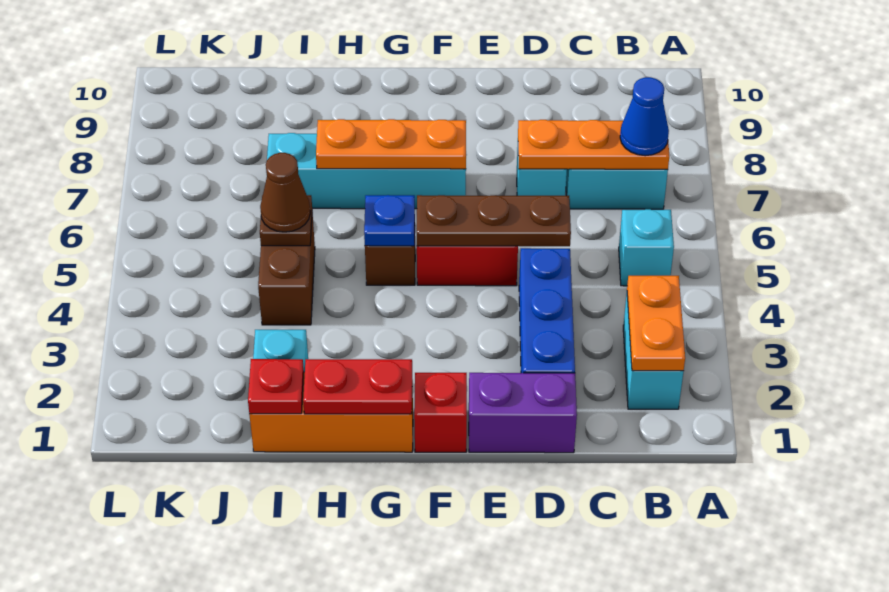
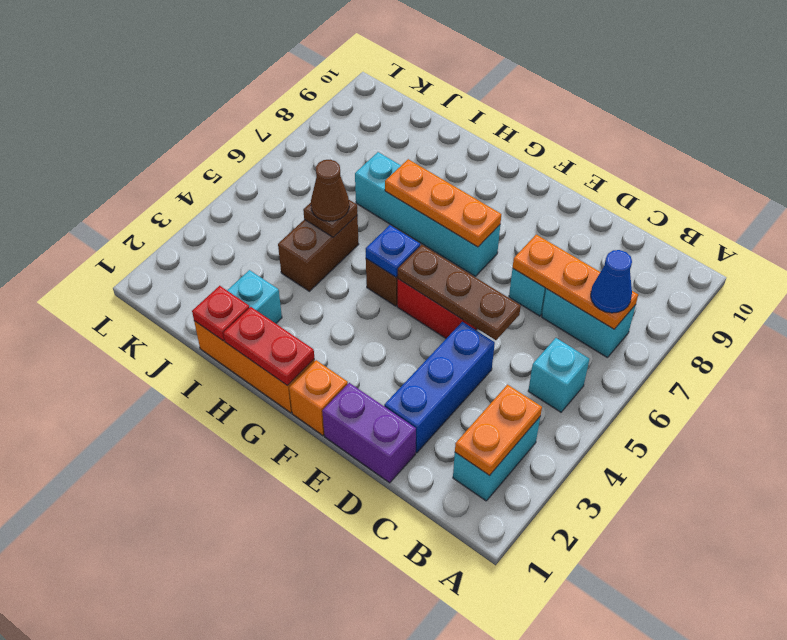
red brick F1 level 1 -> orange brick F1 level 1

